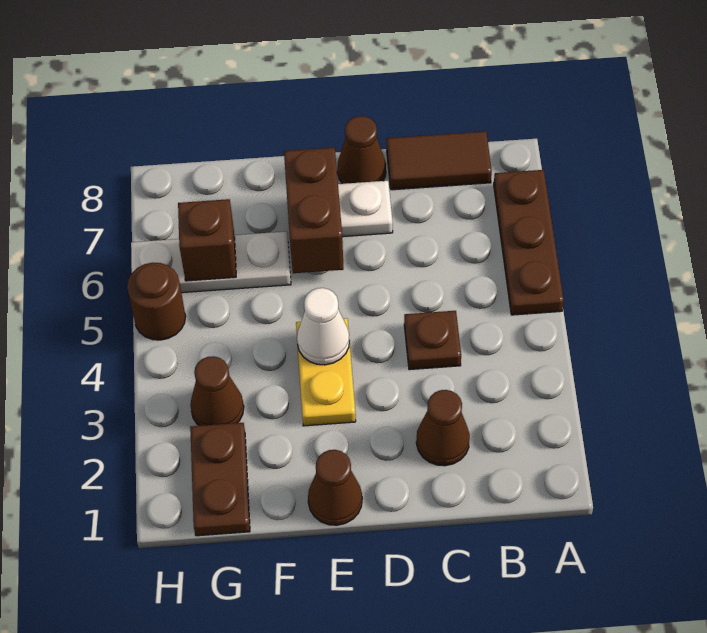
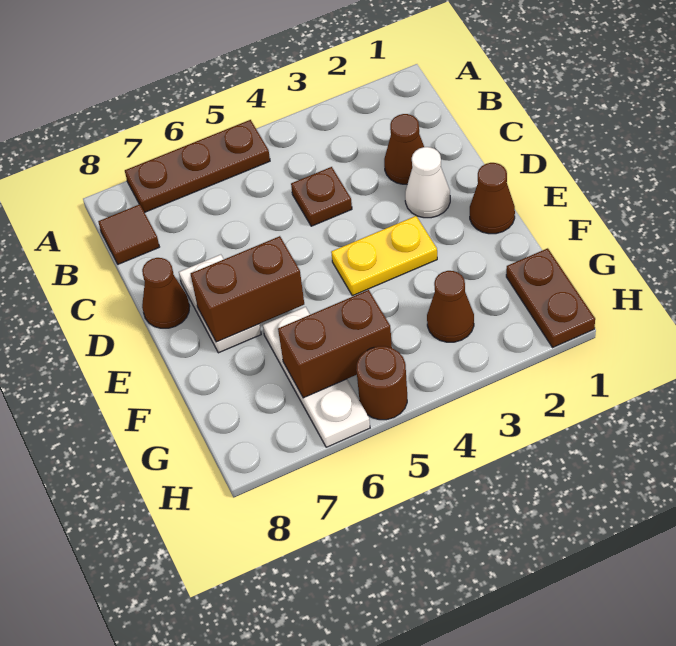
brown tile B8:C8 level 1 -> brown tile B8 level 1
white cone E4 level 2 -> white cone D2 level 1
brown plate G1:G2 level 1 -> brown plate G1:H1 level 1
brown brick G6 level 2 -> brown brick G5:G6 level 2

